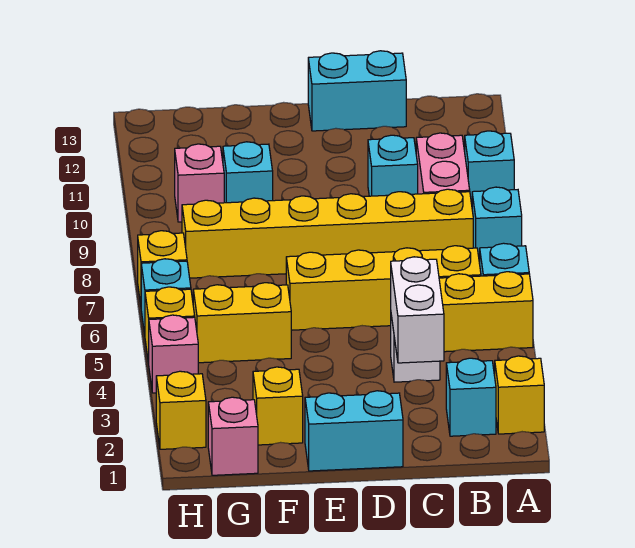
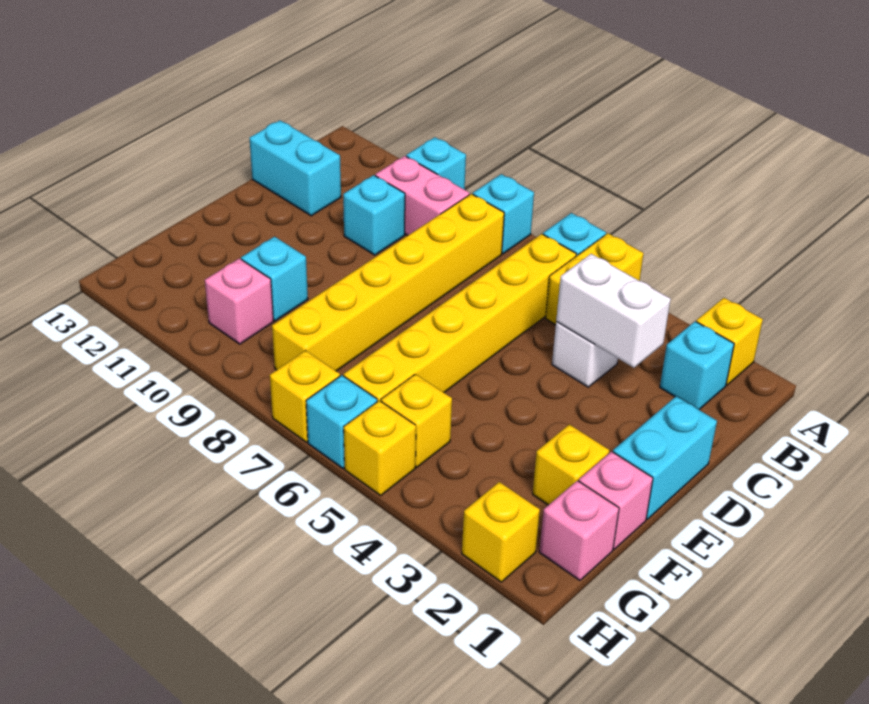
yellow brick B6:E6 level 1 -> yellow brick B6:G6 level 1
cyan brick C13:D13 level 1 -> cyan brick C12:C13 level 1
yellow brick F5:G5 level 1 -> yellow brick G5 level 1
pink brick H4 level 1 -> pink brick F1 level 1

